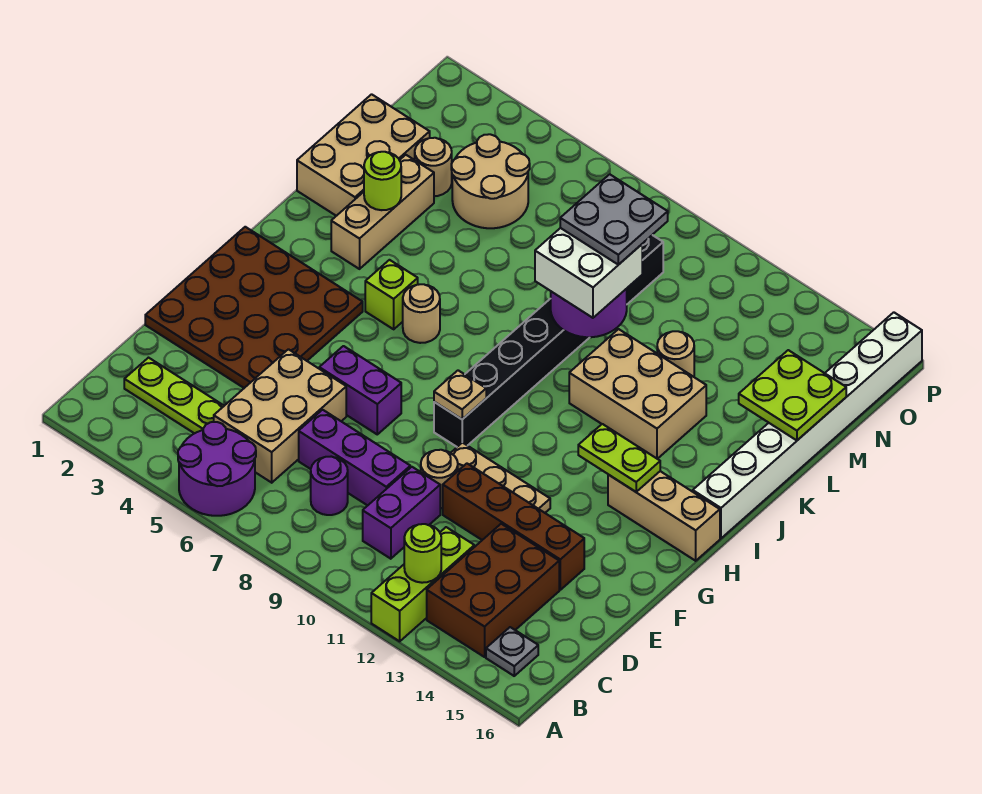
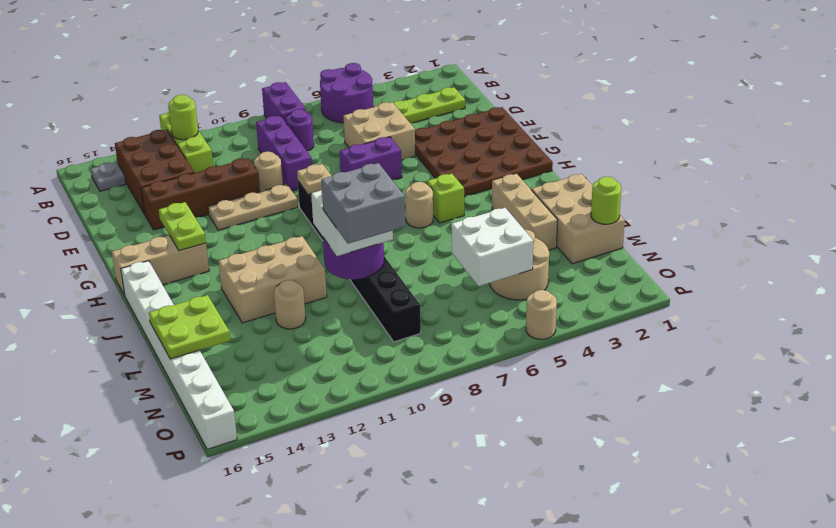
tan brick C5:E6 level 1 -> tan brick D5:E6 level 1
purple brick C10:D10 level 1 -> purple brick A8:B8 level 1
purple brick D7:D9 level 1 -> purple brick C9:E9 level 1
lime plate H13:H14 level 2 -> lime plate G14:H14 level 2
lime round brick K3 level 2 -> lime round brick M1 level 2
grey plate L9:M10 level 4 -> grey brick L9:M10 level 4
tan round brick M3 level 1 -> tan round brick P5 level 1
none -> white brick M5:N6 level 2

